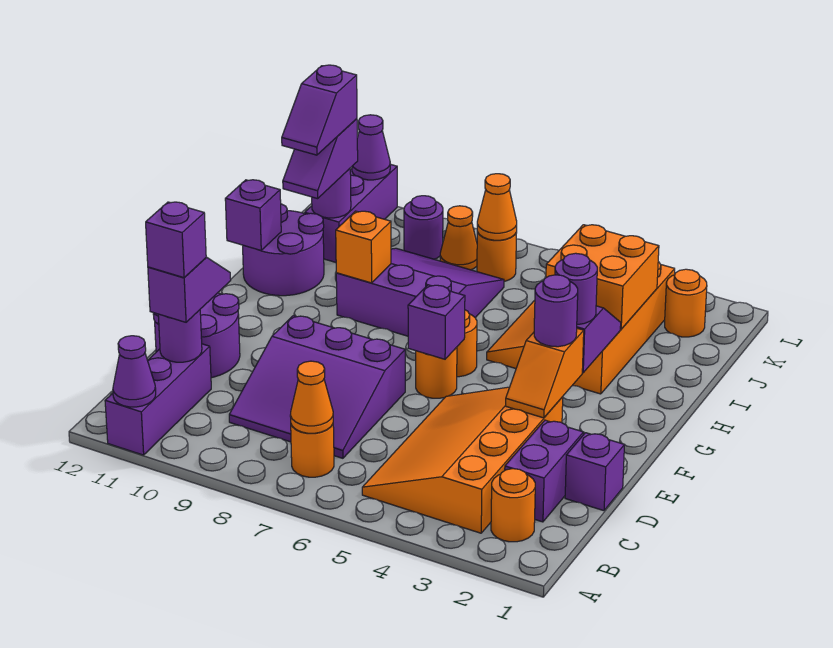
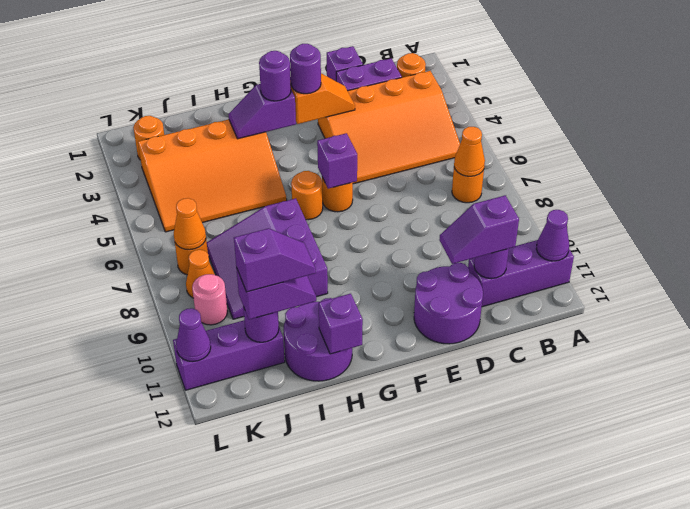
purple slope C7:E9 level 1 top E -> none
purple brick C11 level 4 -> none
orange brick H9 level 2 -> none
orange brick I3:J4 level 2 -> none
purple round brick K9 level 1 -> pink round brick K9 level 1

